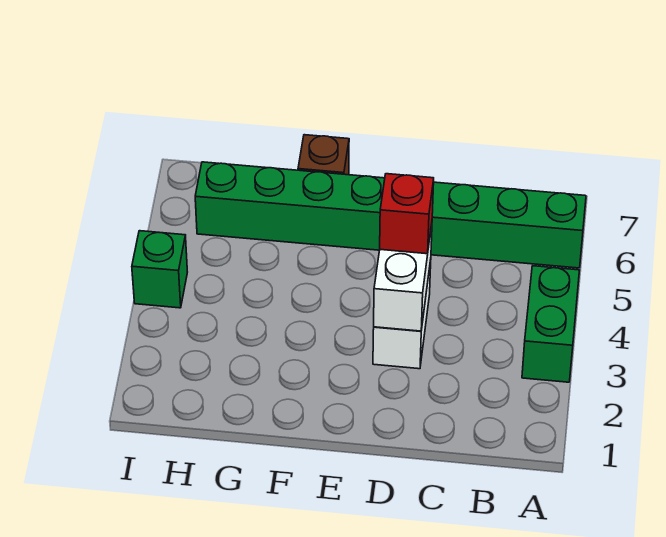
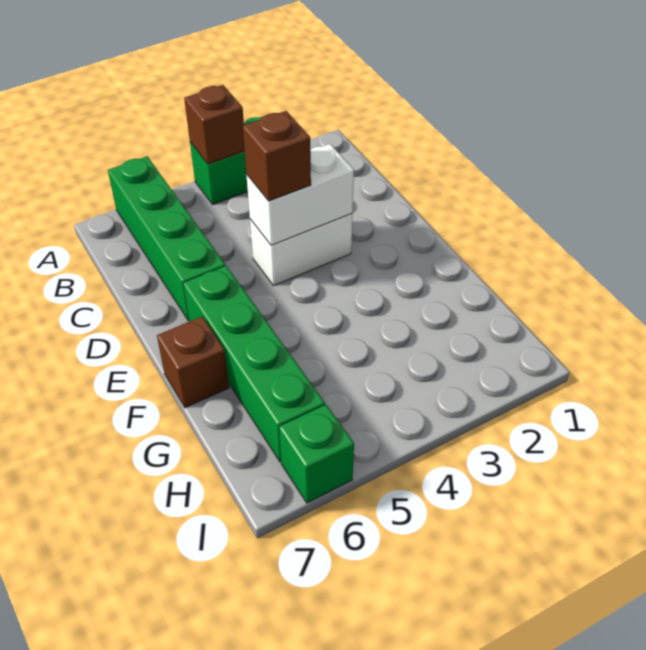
none -> brown brick A4 level 2
red brick D4 level 3 -> brown brick D4 level 3
green brick I4 level 1 -> green brick I6 level 1

